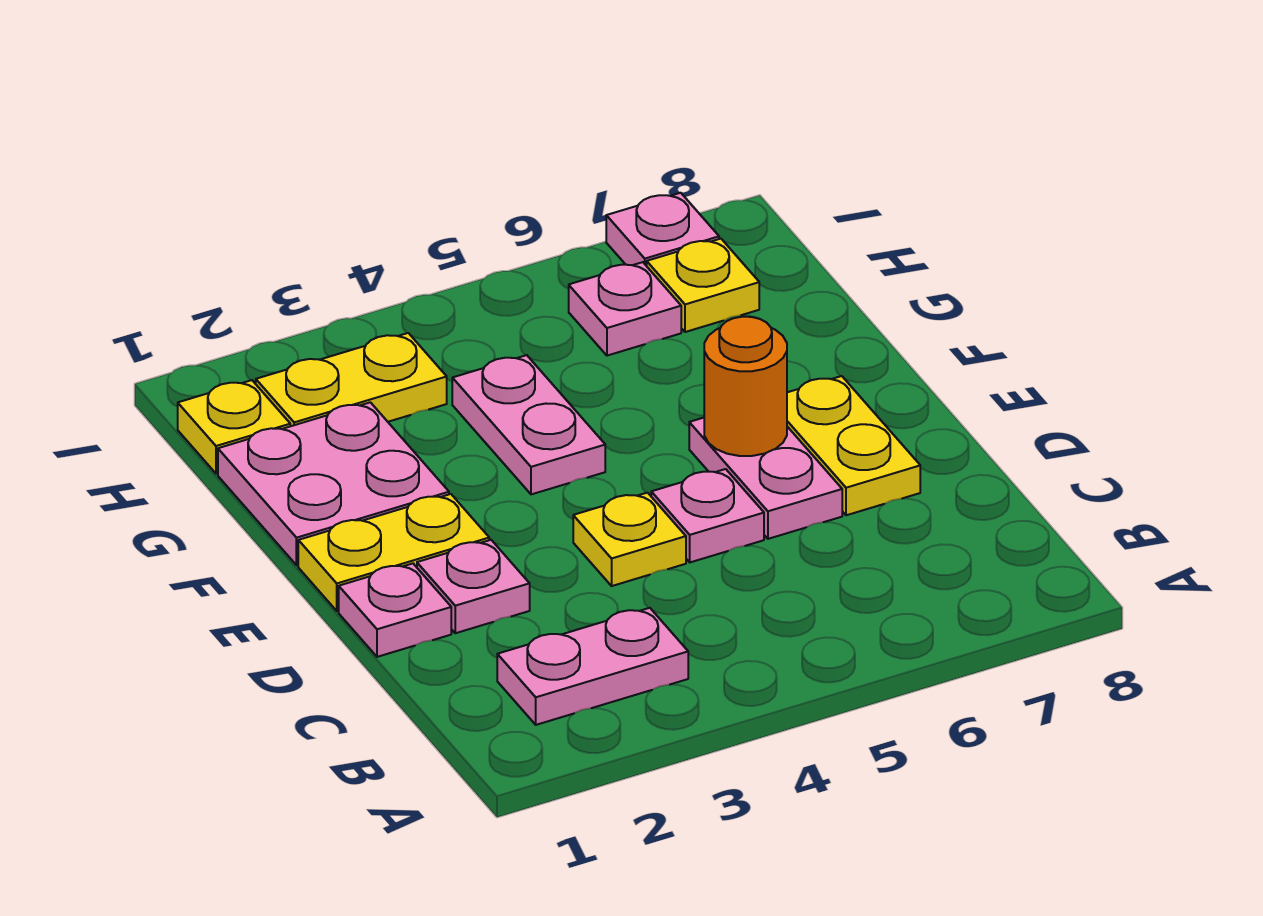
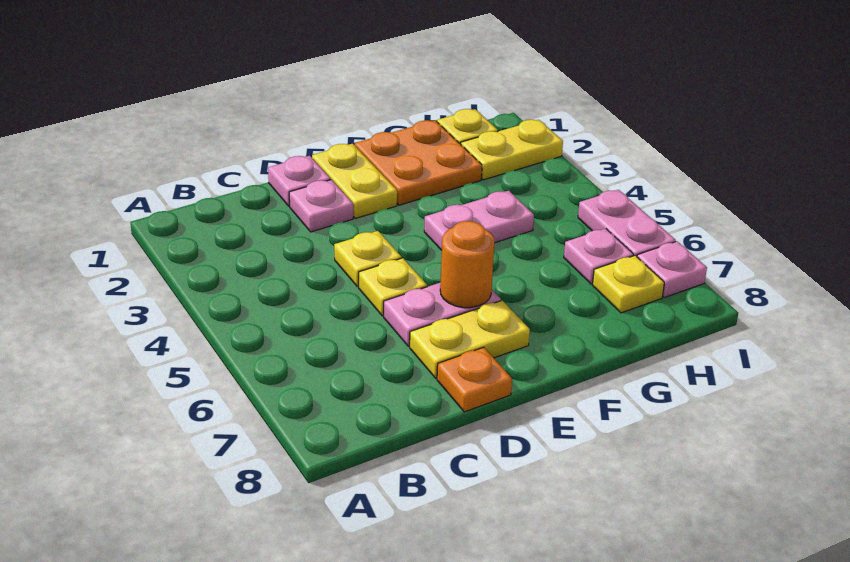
pink plate B2:B3 level 1 -> pink plate I5:I6 level 1
pink plate D5 level 1 -> yellow plate D5 level 1
none -> orange plate D8 level 1
pink plate F1:G2 level 1 -> orange plate F1:G2 level 1
yellow plate H2:H3 level 1 -> yellow plate H2:I2 level 1

